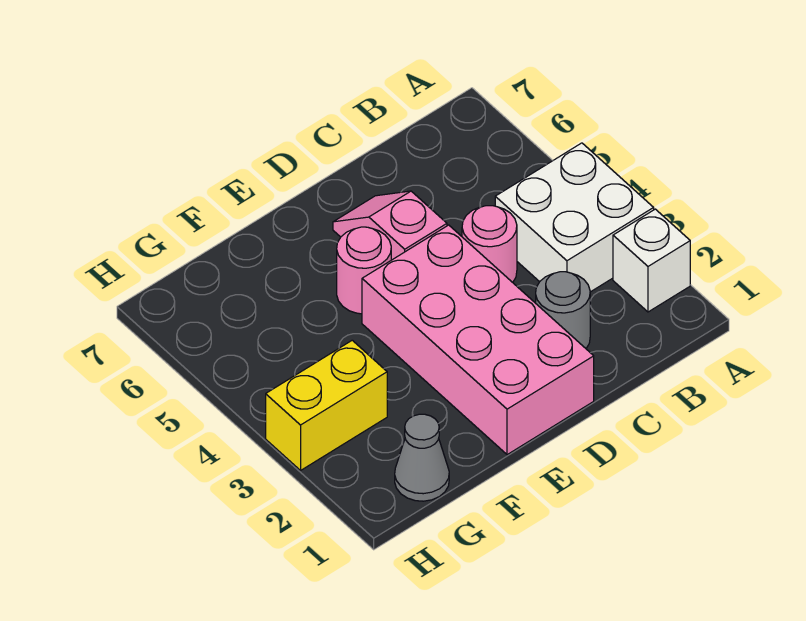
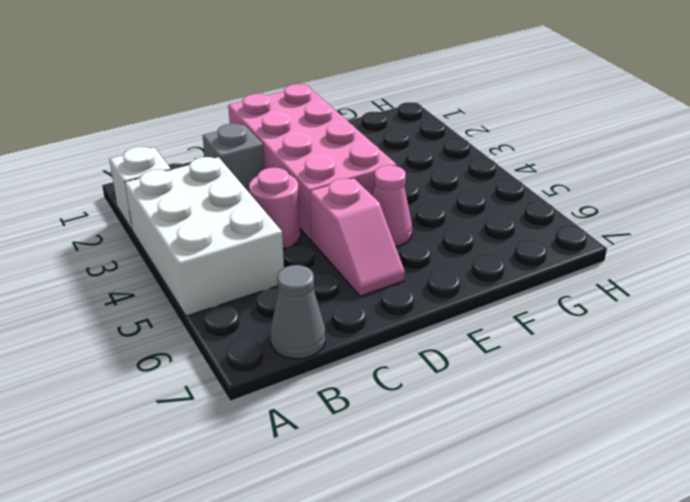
white brick A3:B4 level 1 -> white brick A3:B5 level 1
grey round brick C2 level 1 -> grey brick C2 level 1
pink round brick E5 level 1 -> pink cone E5 level 1
grey cone G1 level 1 -> grey cone B7 level 1
yellow brick G3:H3 level 1 -> none

